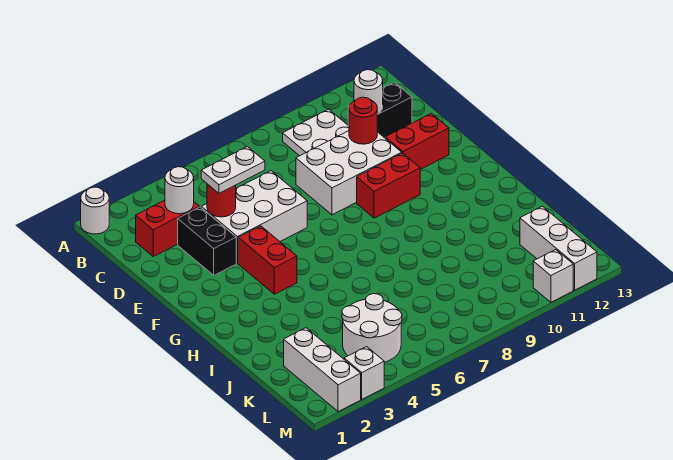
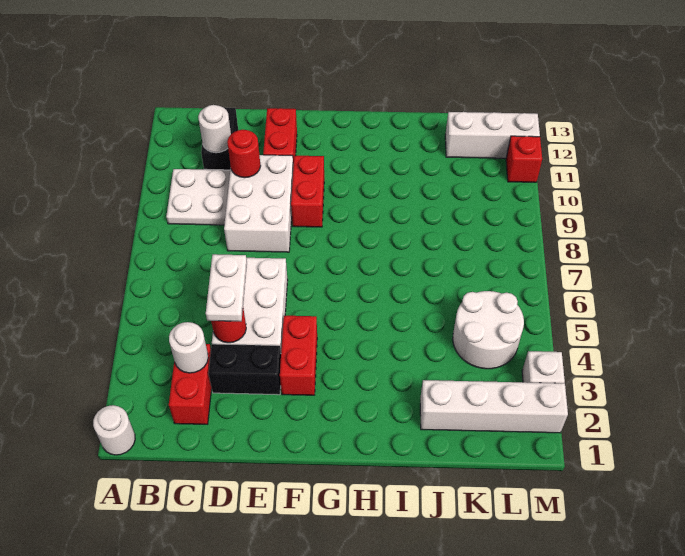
red brick F4:G4 level 1 -> red brick F3:F4 level 1
white brick K2:M2 level 1 -> white brick J2:M2 level 1
white brick M11 level 1 -> red brick M11 level 1

